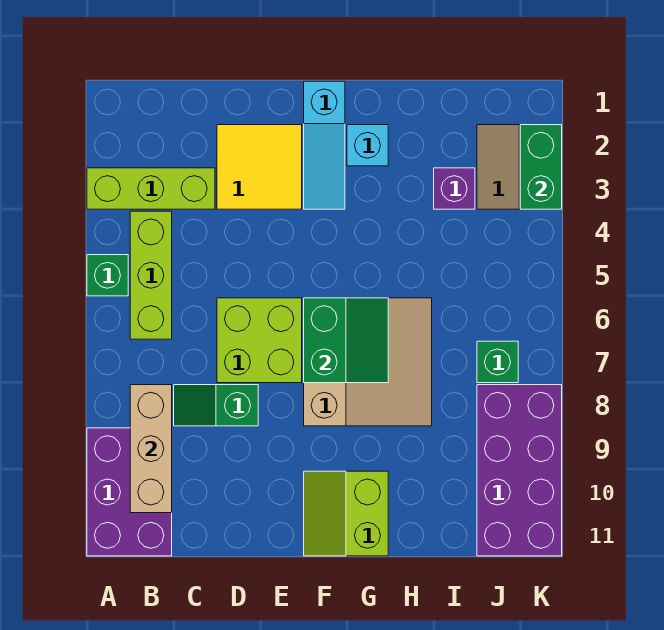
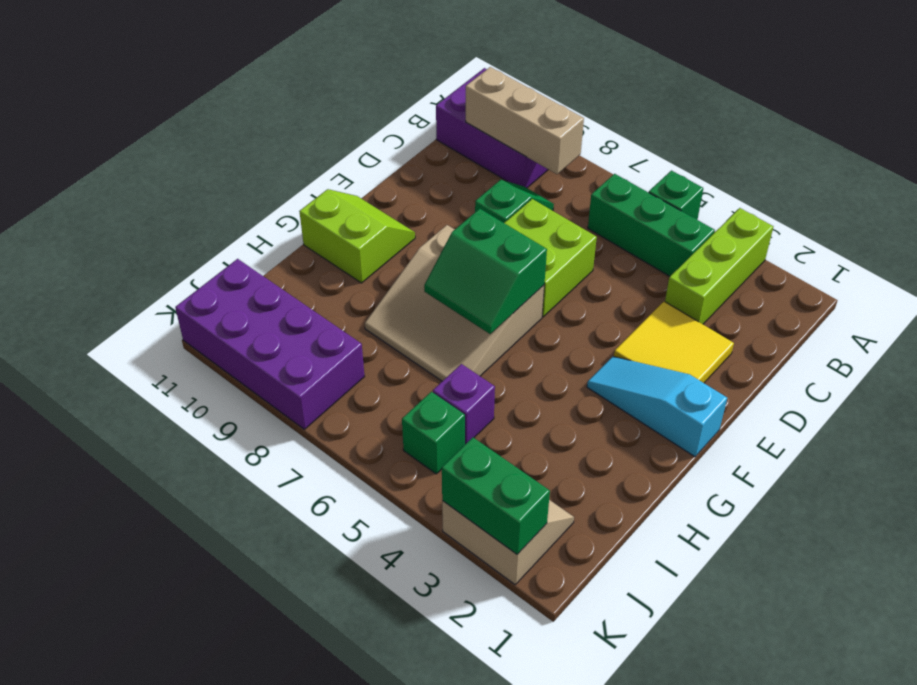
lime brick B4:B6 level 1 -> green brick B4:B6 level 1
cyan brick G2 level 1 -> none
purple brick I3 level 1 -> purple brick I5 level 1
green brick J7 level 1 -> green brick J5 level 1

